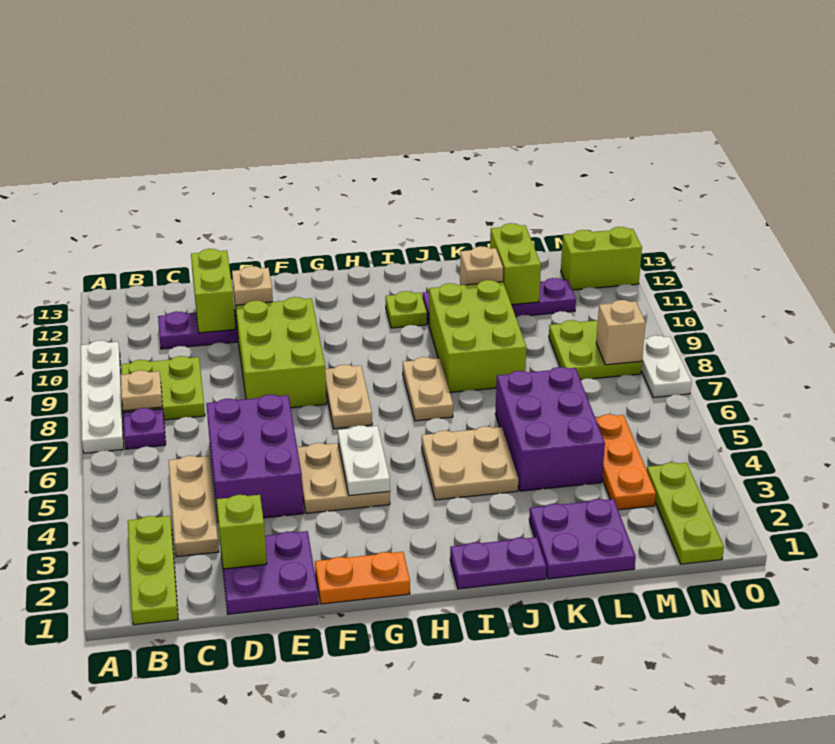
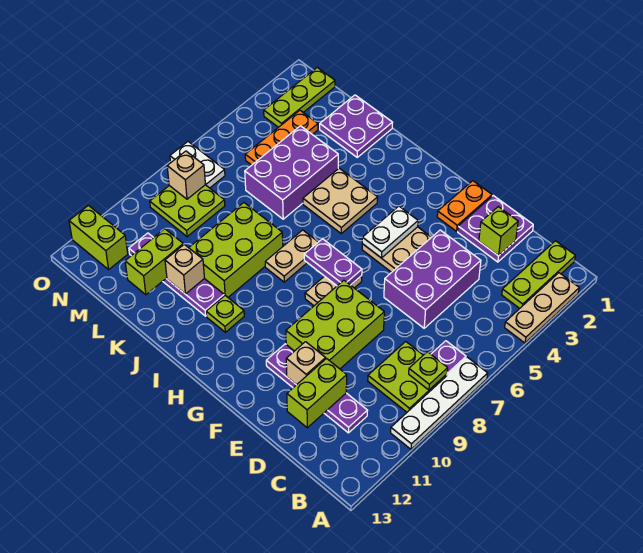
tan plate B8 level 2 -> lime plate B8 level 2
tan plate C3:C5 level 1 -> tan plate A2:A4 level 1
orange plate F1:G1 level 1 -> orange plate F1:F2 level 1
purple plate I1:J1 level 1 -> purple plate G7:H7 level 2
white plate O7:O8 level 1 -> white plate N7:O7 level 1

